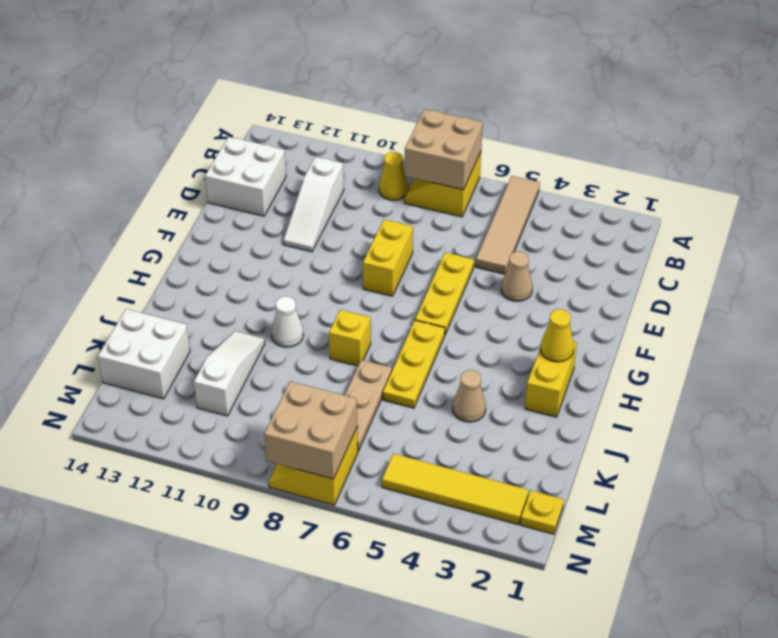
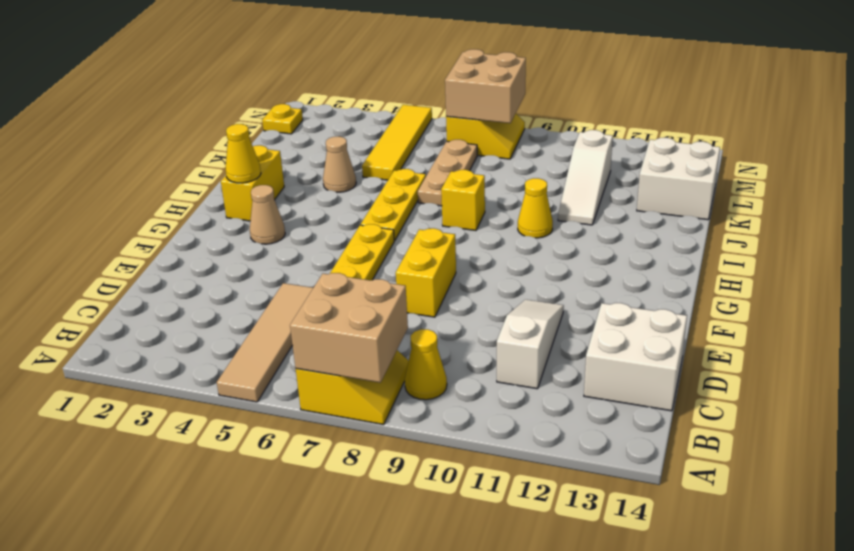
tan cone E4 level 1 -> tan cone G3 level 1
white cone I10 level 1 -> yellow cone I10 level 1
yellow tile M2:M5 level 1 -> yellow tile K5:N5 level 1

